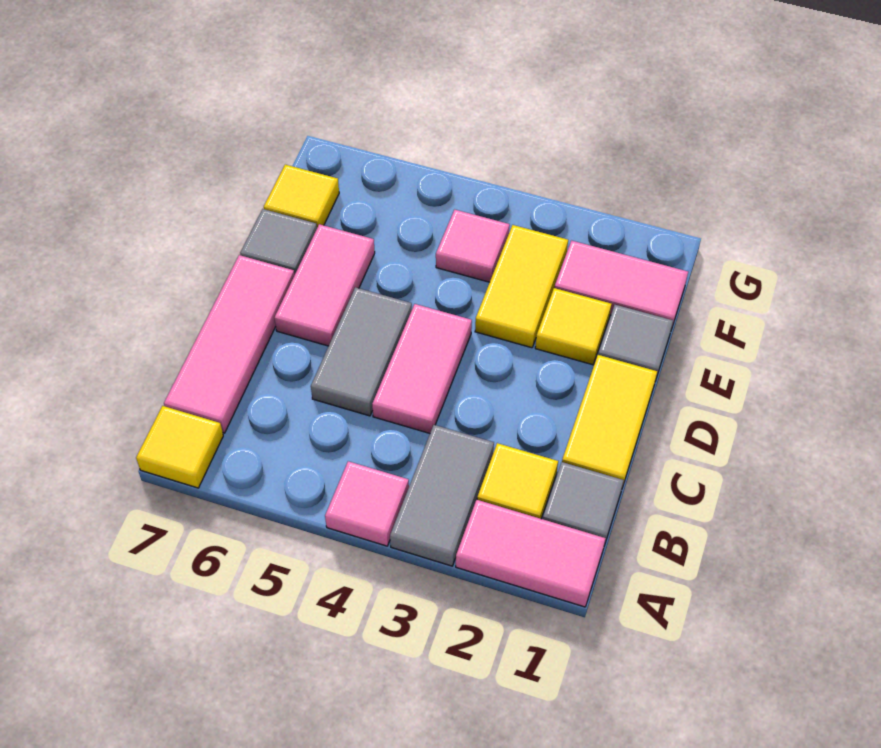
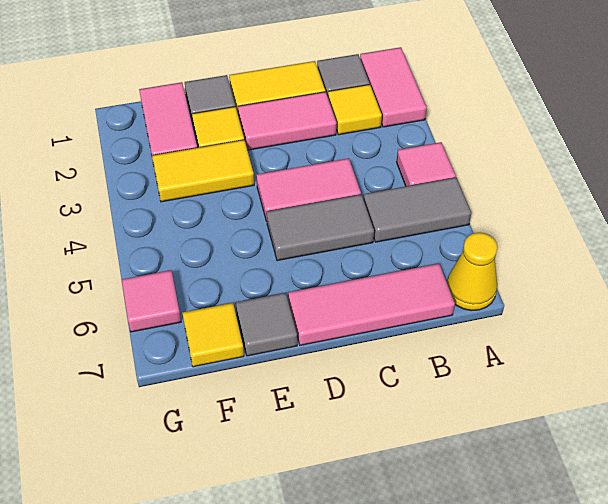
grey tile A3:B3 level 1 -> grey tile A5:B5 level 1
yellow tile A7 level 1 -> yellow cone A7 level 1
pink tile D6:E6 level 1 -> pink tile C2:D2 level 1
pink tile F4 level 1 -> pink tile G6 level 1

